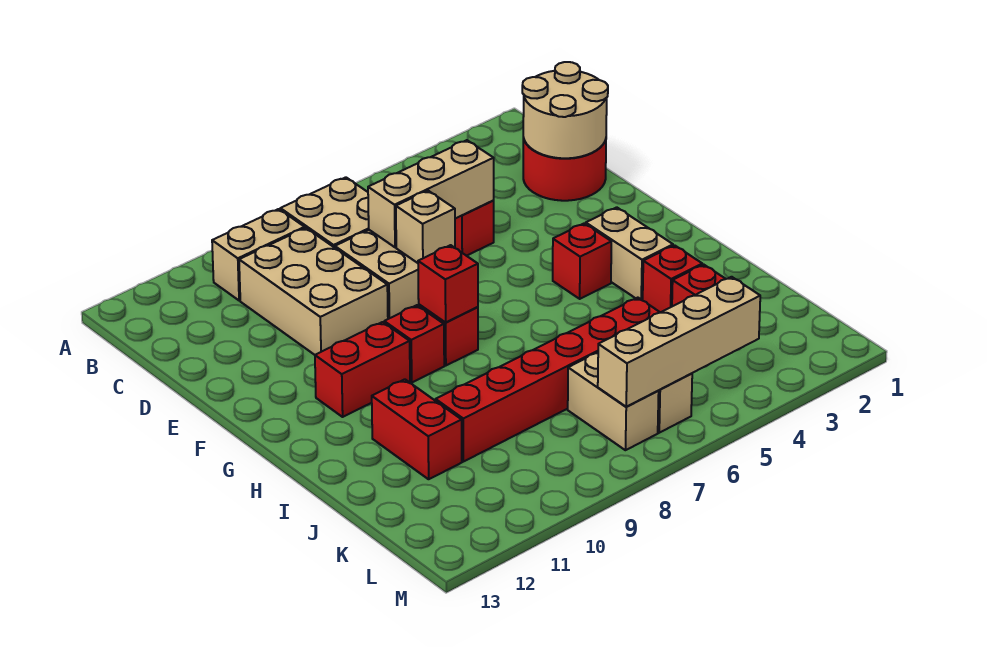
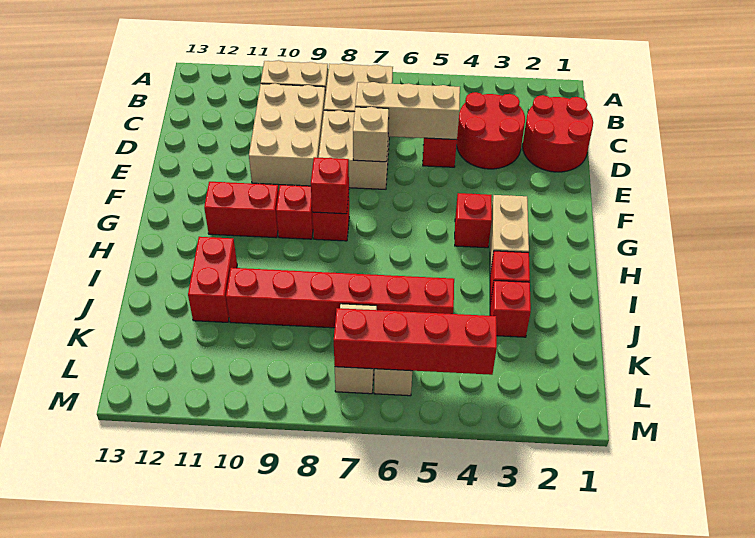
tan round brick C1:D2 level 2 -> none
none -> red round brick C3:D4 level 1
tan brick L4:L7 level 2 -> red brick L4:L7 level 2

